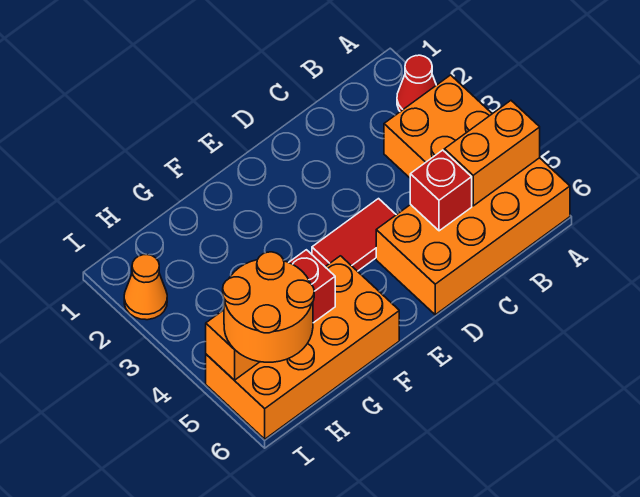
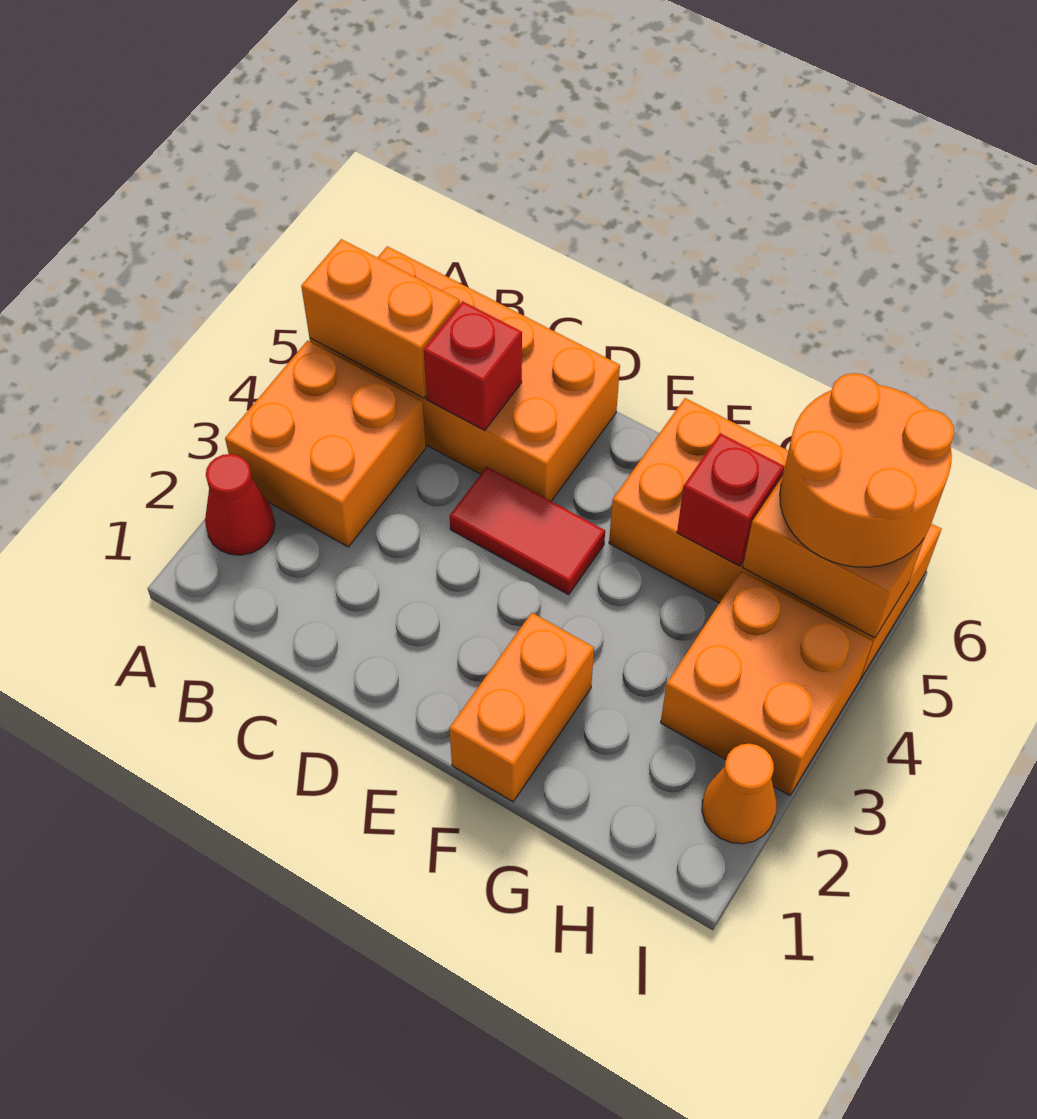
none -> orange brick F1:F2 level 1
none -> orange brick H3:I4 level 1

